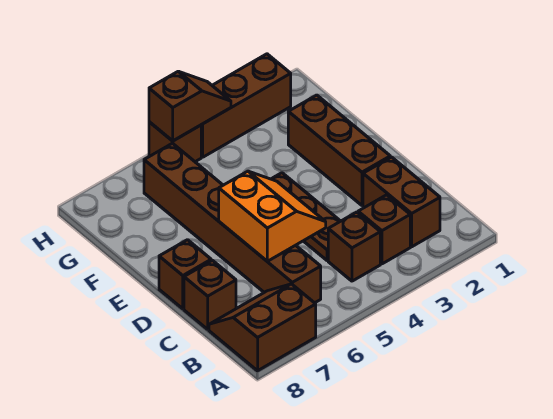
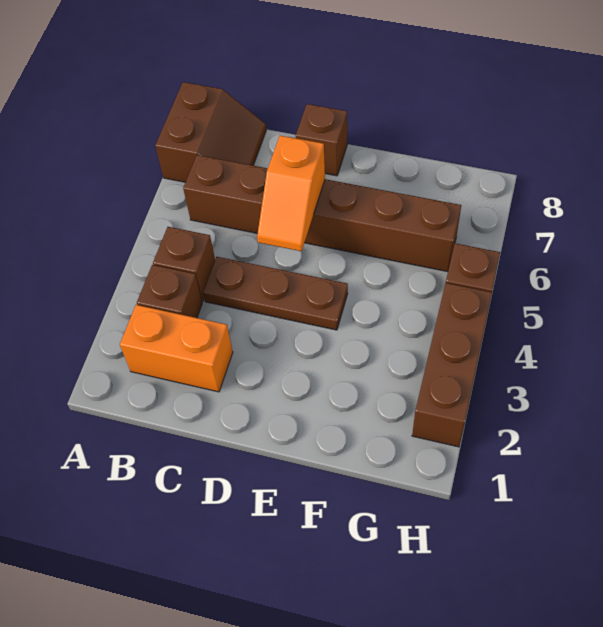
brown brick B2:C2 level 1 -> orange brick B2:C2 level 1
orange slope C5:D6 level 2 top 6 -> orange slope D5:D6 level 2 top 6
brown brick C8 level 1 -> none
brown brick D2:F2 level 1 -> none
brown slope H4:H5 level 2 top 5 -> none

